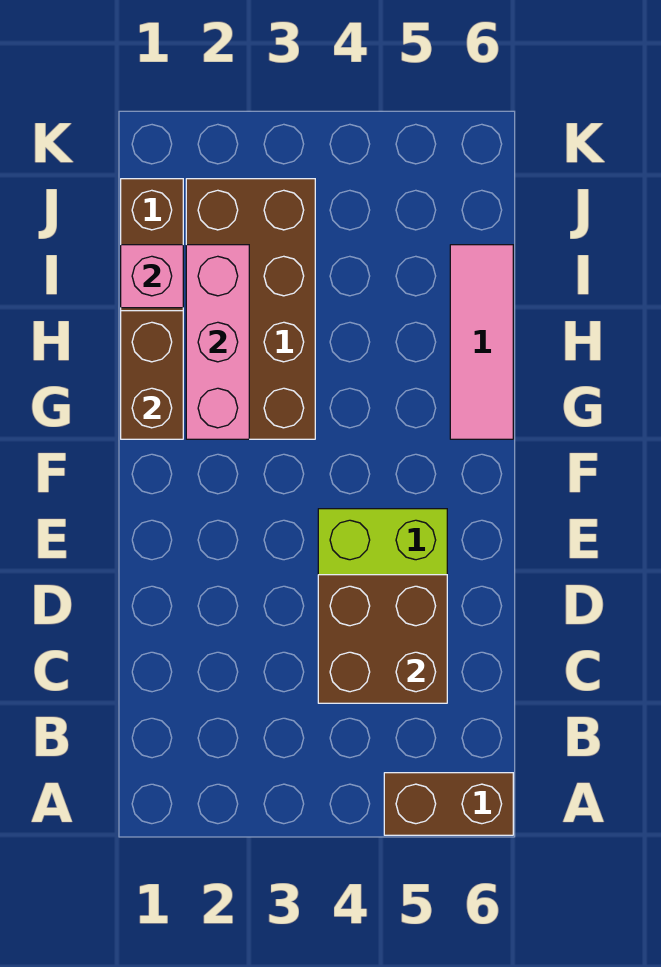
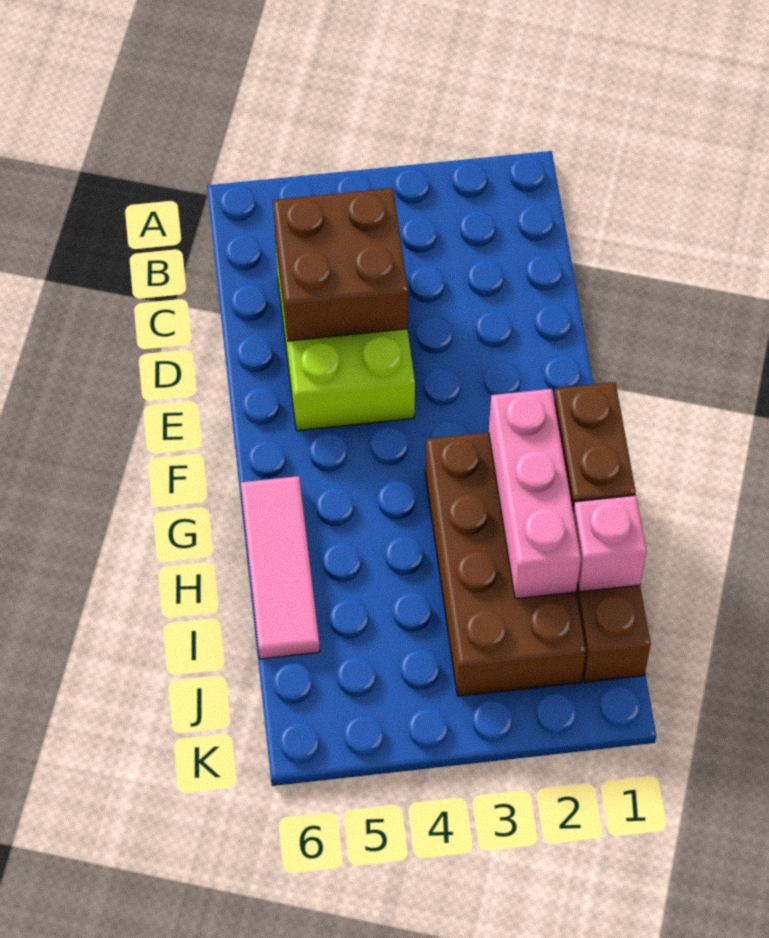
brown brick A5:A6 level 1 -> none

